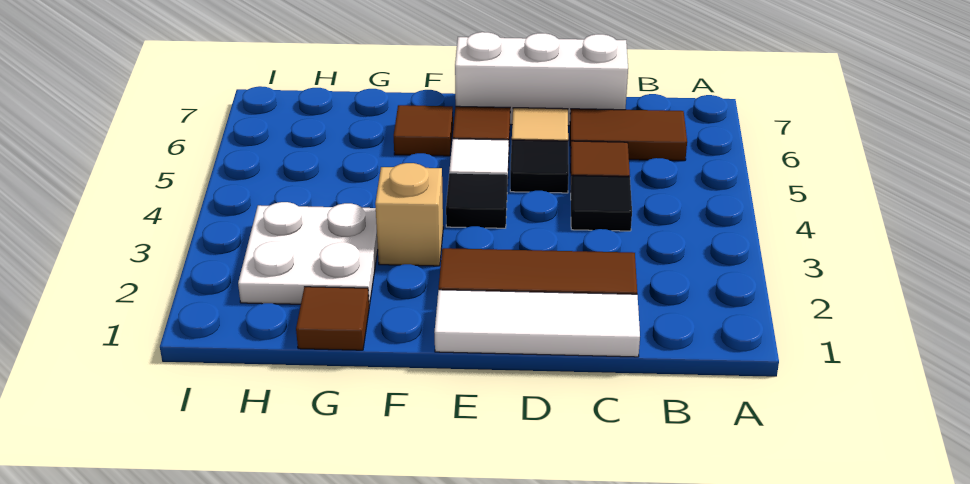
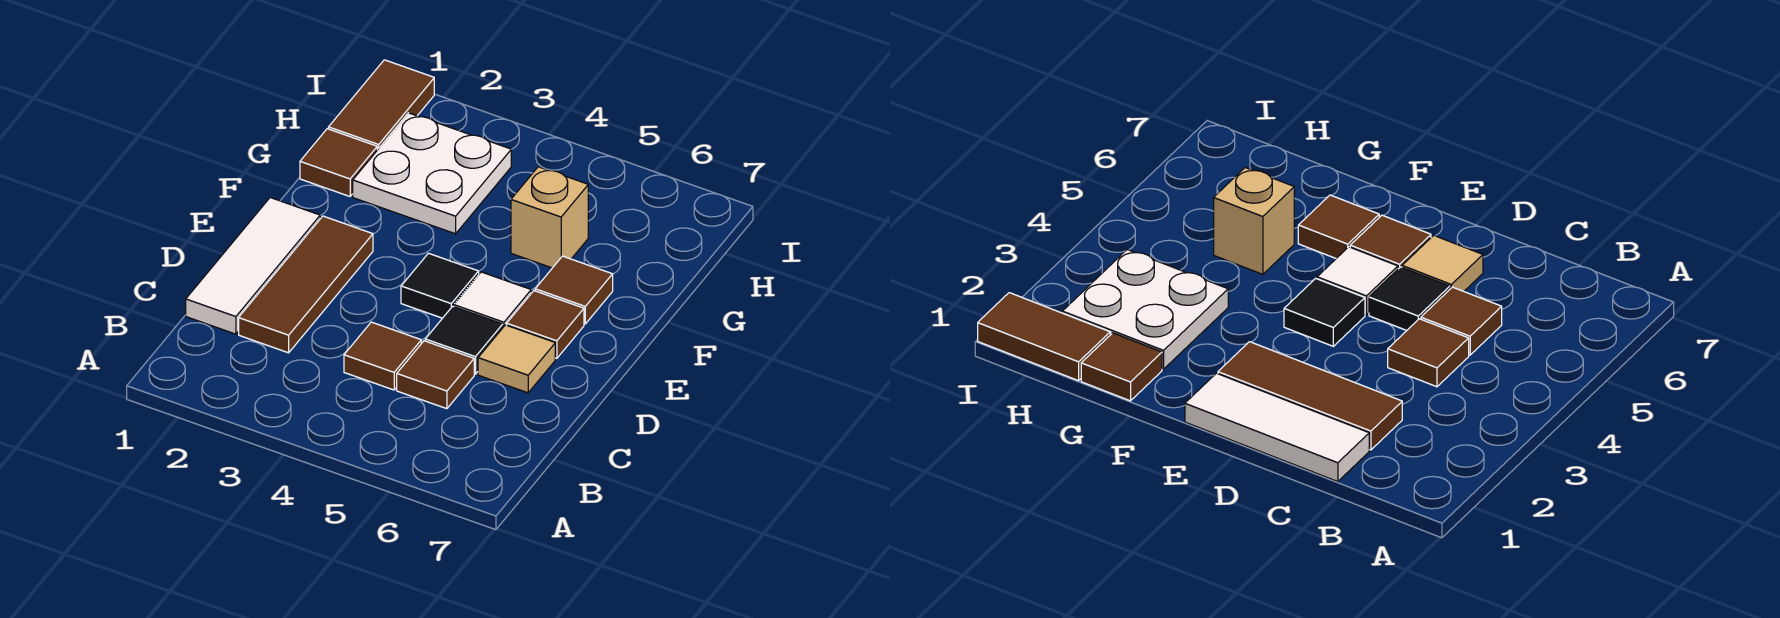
brown tile B6:C6 level 1 -> brown tile H1:I1 level 1
black tile C4 level 1 -> brown tile C4 level 1
white brick C7:E7 level 1 -> none
tan brick F3 level 1 -> tan brick G5 level 1

